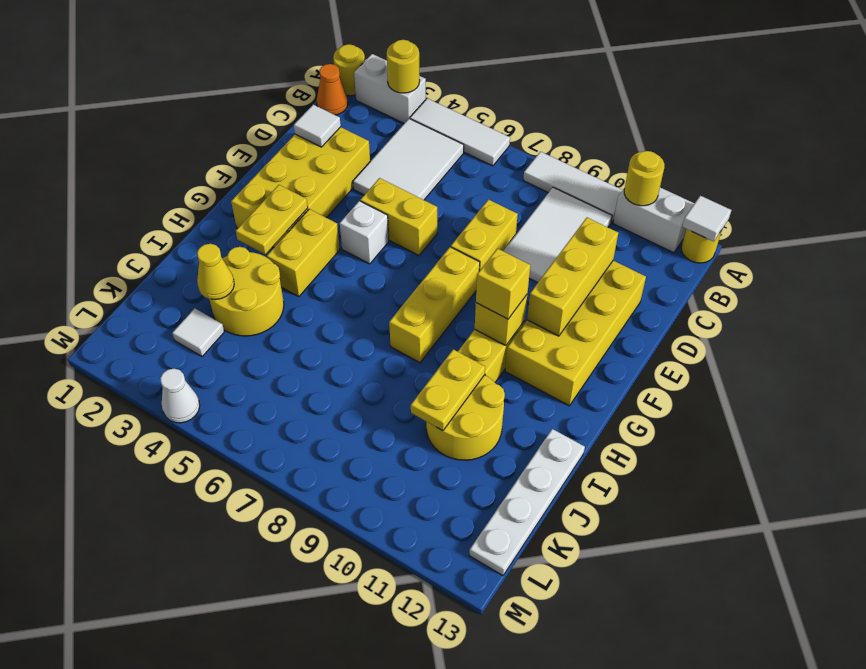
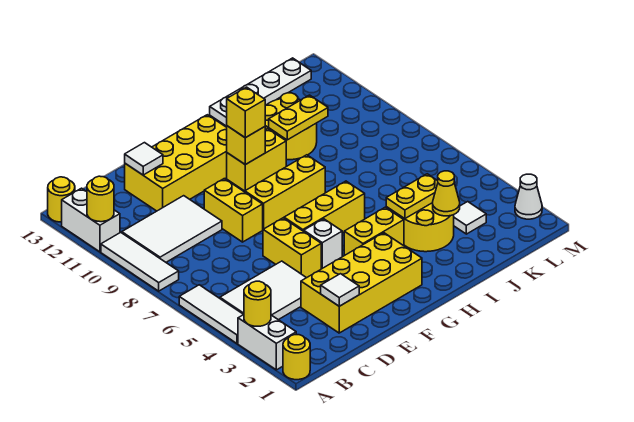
white tile A13 level 2 -> white tile D12 level 2
orange cone B1 level 1 -> none
yellow brick D8:E8 level 1 -> yellow brick E8:E9 level 1
yellow brick D11:F11 level 2 -> yellow brick F6:H6 level 1
yellow plate G3:H3 level 2 -> yellow plate I4:J4 level 2
white cone M4 level 1 -> white cone M2 level 1

